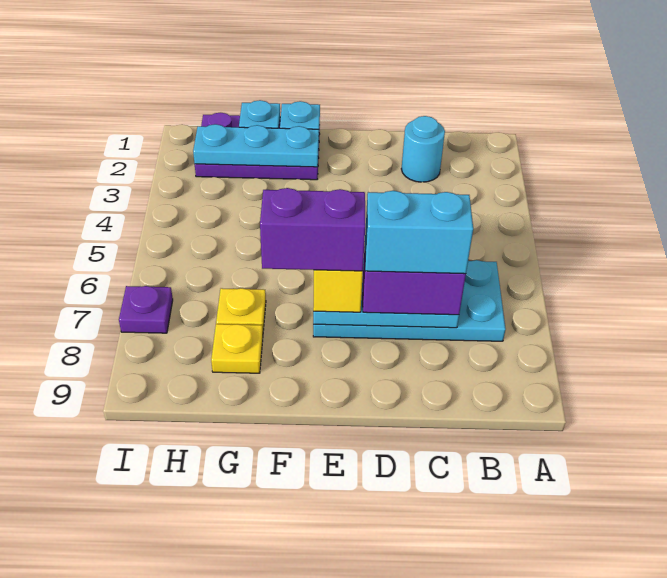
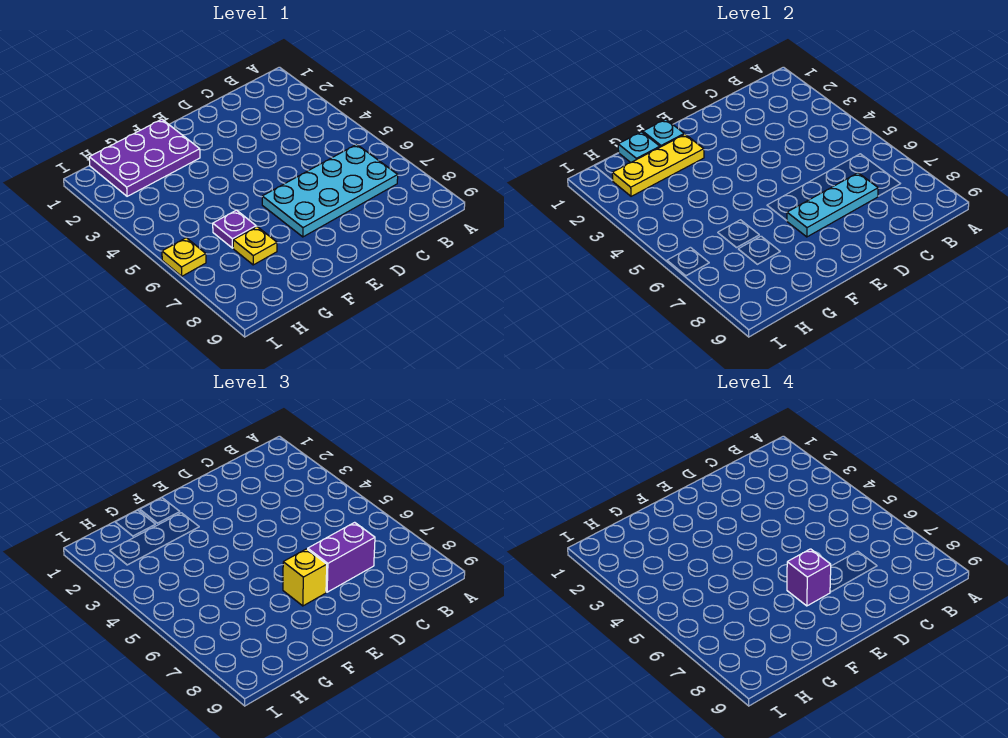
cyan round brick C2 level 1 -> none
cyan brick C7:D7 level 4 -> none
purple brick E7:F7 level 4 -> purple brick E7 level 4
cyan plate F2:H2 level 2 -> yellow plate F2:H2 level 2
yellow plate G8 level 1 -> yellow plate I6 level 1
purple plate I7 level 1 -> purple plate G6 level 1

